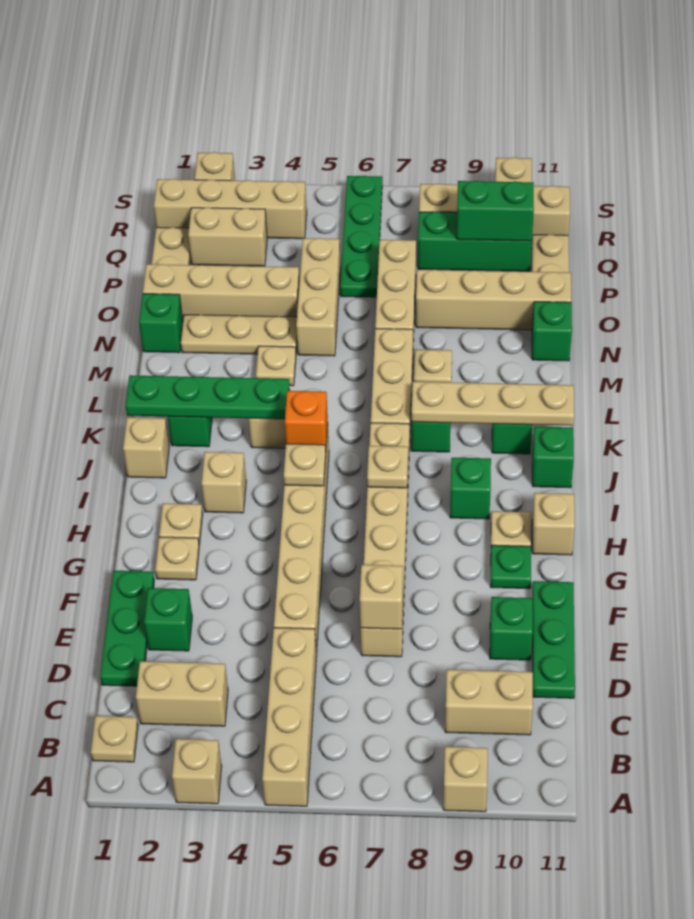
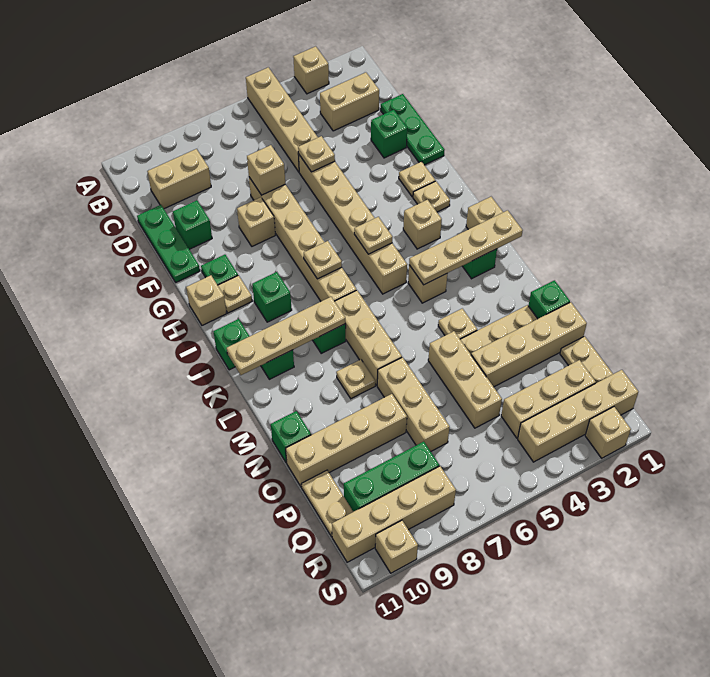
tan brick A9 level 1 -> tan brick F8 level 1
tan plate B1 level 1 -> tan plate E5 level 2
orange brick J5 level 2 -> none
green plate K1:K4 level 2 -> tan plate K1:K4 level 2
green plate P6:S6 level 1 -> none
tan brick Q2:Q3 level 1 -> tan brick Q2:Q4 level 1
green brick Q9:Q10 level 2 -> none

